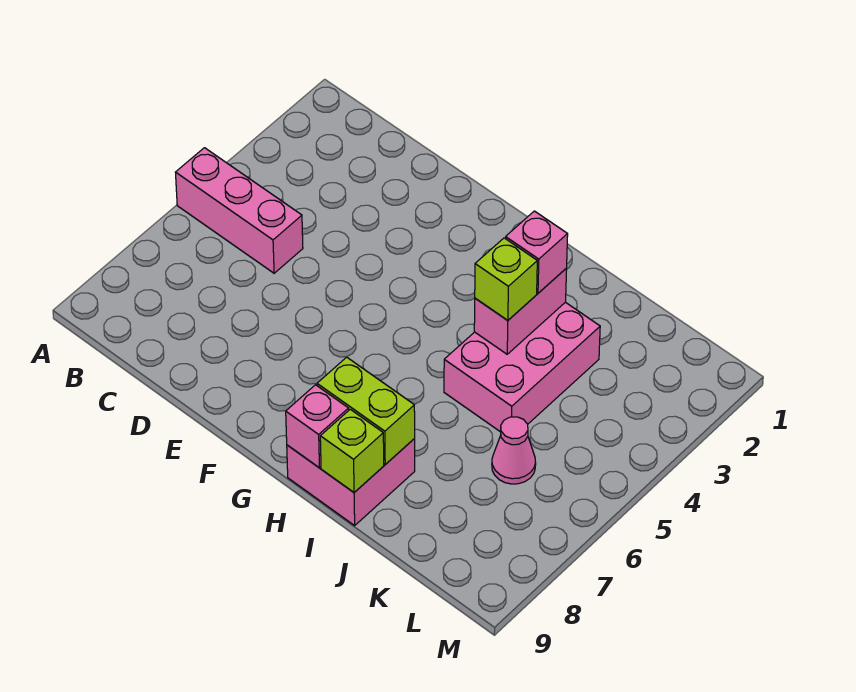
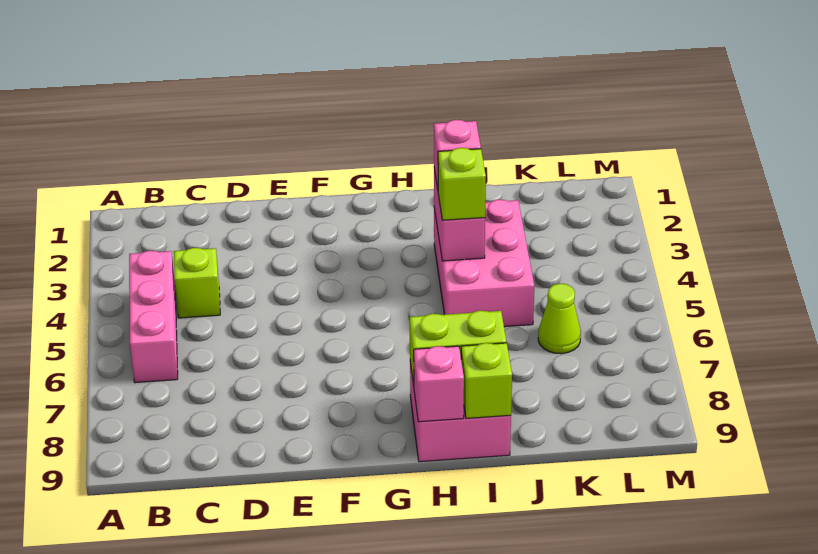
pink brick A5:C5 level 1 -> pink brick B4:B6 level 1
none -> lime brick C4 level 1
pink cone K6 level 1 -> lime cone K6 level 1

